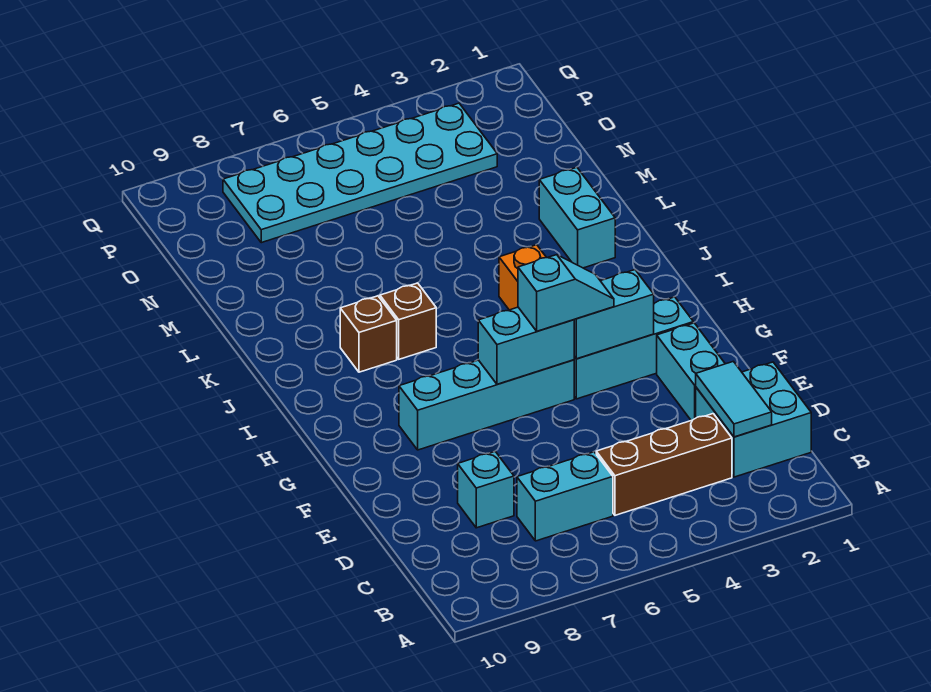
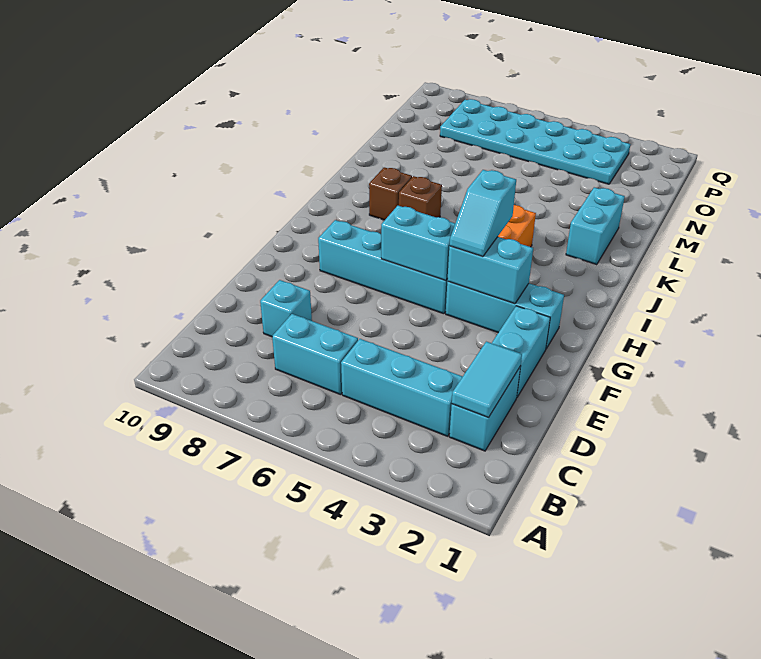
cyan brick C1:D2 level 1 -> cyan brick C2:D2 level 1
brown brick C3:C5 level 1 -> cyan brick C3:C5 level 1
cyan slope G4:G5 level 3 top 5 -> cyan slope G4:H4 level 3 top H

